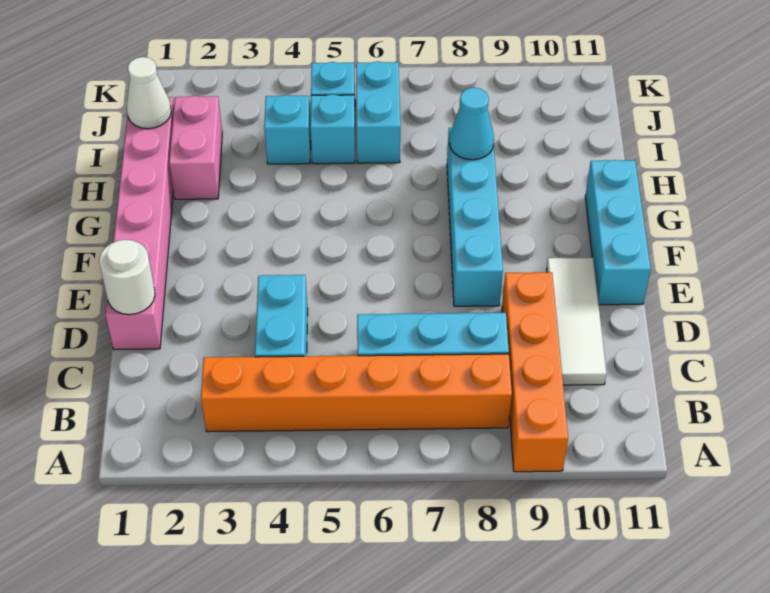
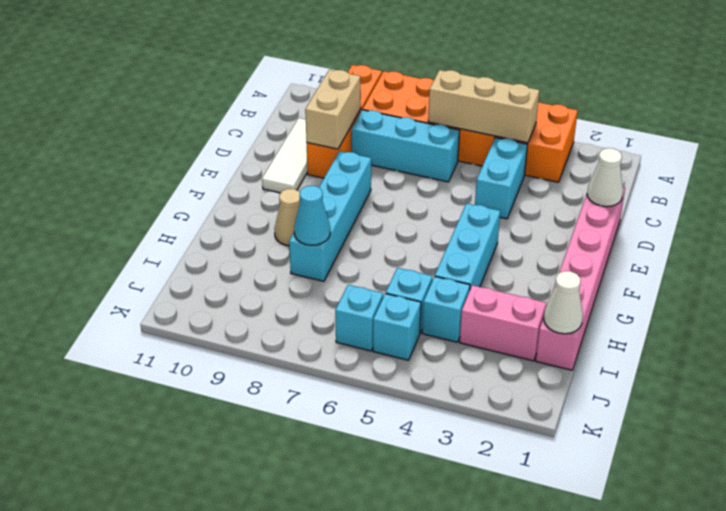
orange brick B3:B8 level 1 -> orange brick A3:B8 level 1
none -> tan brick B4:B6 level 2
none -> tan brick C9:D9 level 2
white round brick D1 level 2 -> white cone D1 level 2
cyan brick E11:G11 level 1 -> cyan brick F4:H4 level 1
none -> tan cone G9 level 1
pink brick H2:I2 level 1 -> pink brick I2:I3 level 1
cyan brick I6:J6 level 1 -> cyan brick J6 level 1

